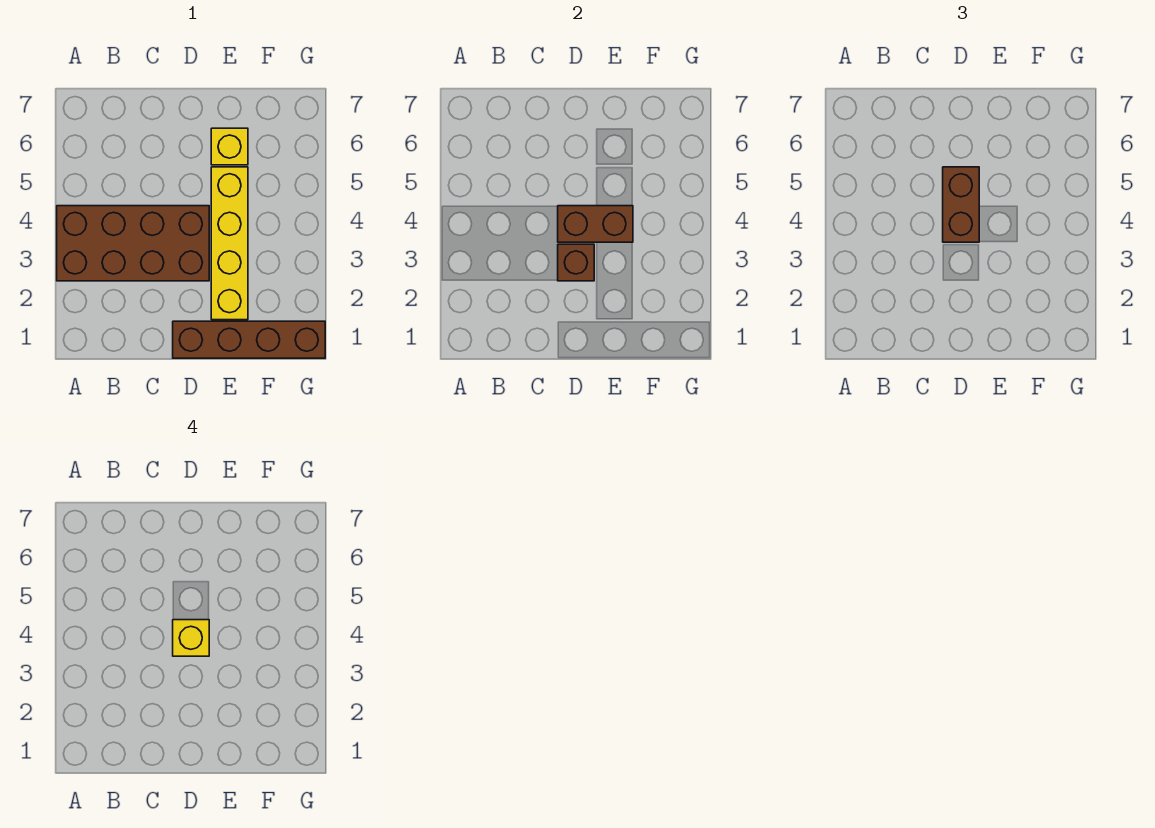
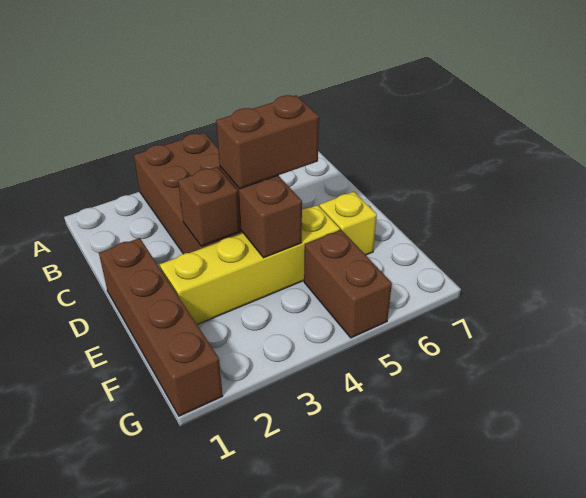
yellow brick D4 level 4 -> none
none -> brown brick F5:G5 level 1

